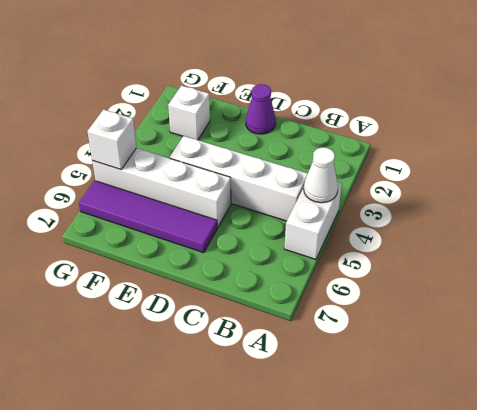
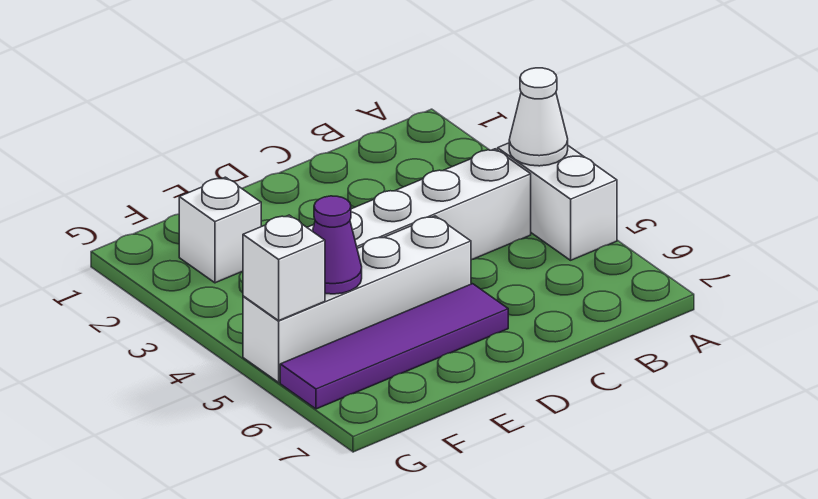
purple cone D1 level 1 -> purple cone F5 level 2

